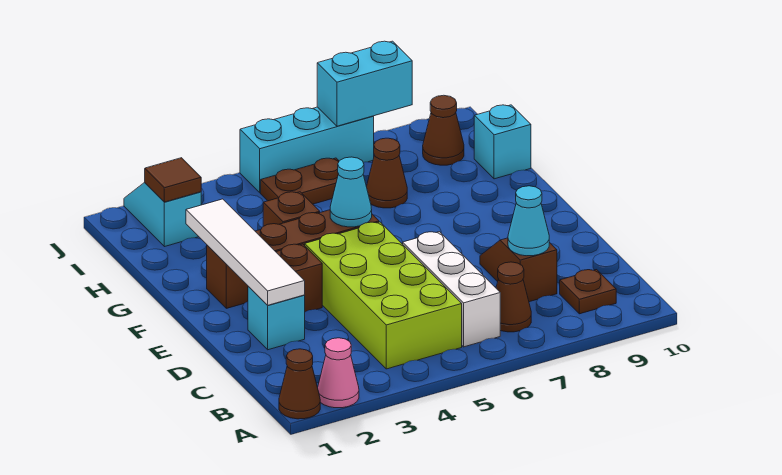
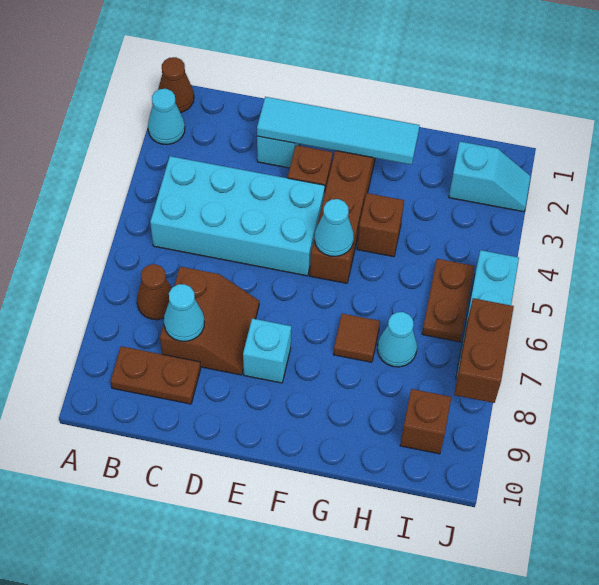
pink cone A2 level 1 -> cyan cone A2 level 1
lime brick B4:E5 level 1 -> cyan brick B4:E5 level 1
white brick B6:D6 level 1 -> none
brown plate B9 level 1 -> brown plate B9:C9 level 1
brown slope C8:D8 level 1 top C -> brown slope C7:D8 level 1 top C
white tile D2:G2 level 2 -> cyan tile D2:G2 level 2
brown cone H7 level 1 -> cyan cone H7 level 1
cyan brick H10 level 1 -> cyan brick E8 level 1
brown tile I2 level 2 -> brown tile G7 level 1
brown cone I9 level 1 -> brown brick I9 level 1
cyan brick J7:J8 level 2 -> brown brick J7:J8 level 2

